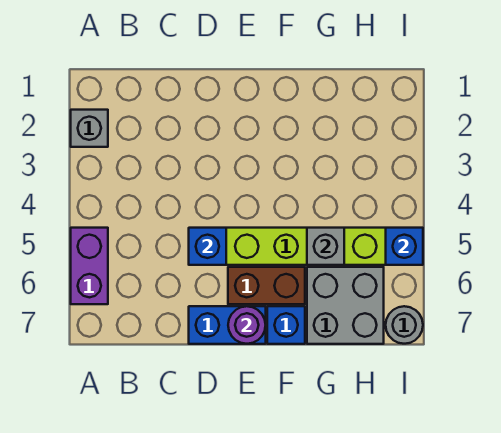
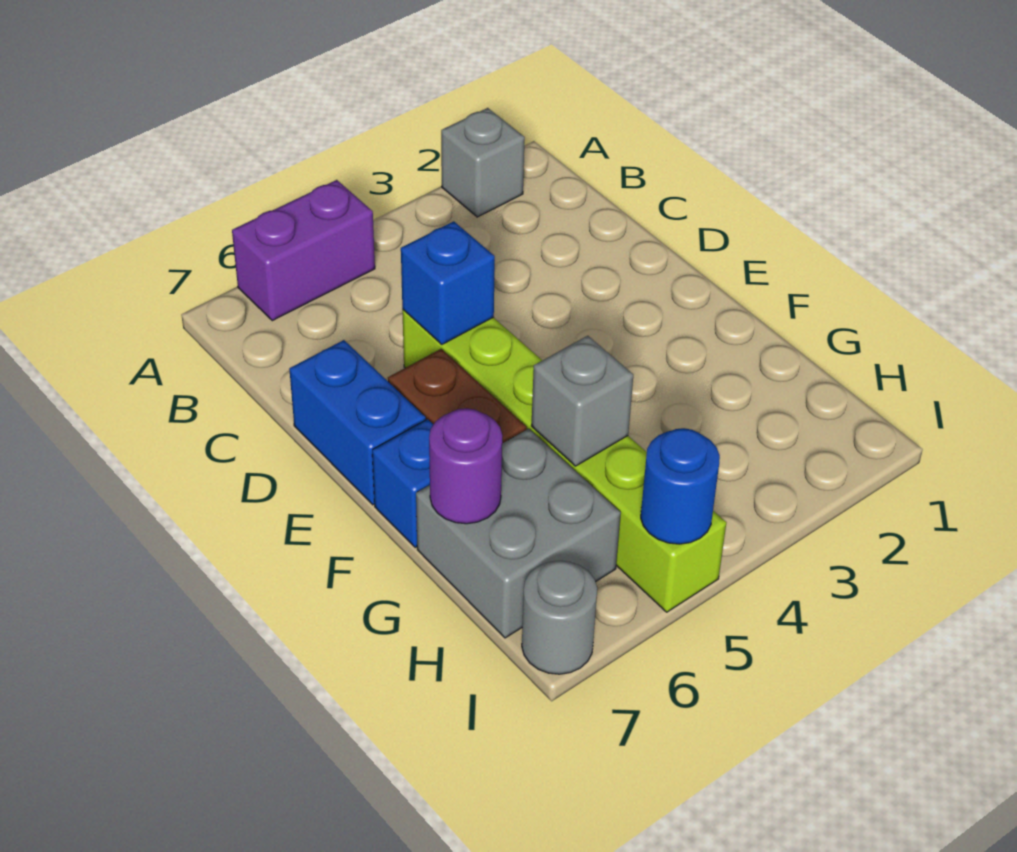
purple round brick E7 level 2 -> purple round brick G7 level 2
blue brick I5 level 2 -> blue round brick I5 level 2

